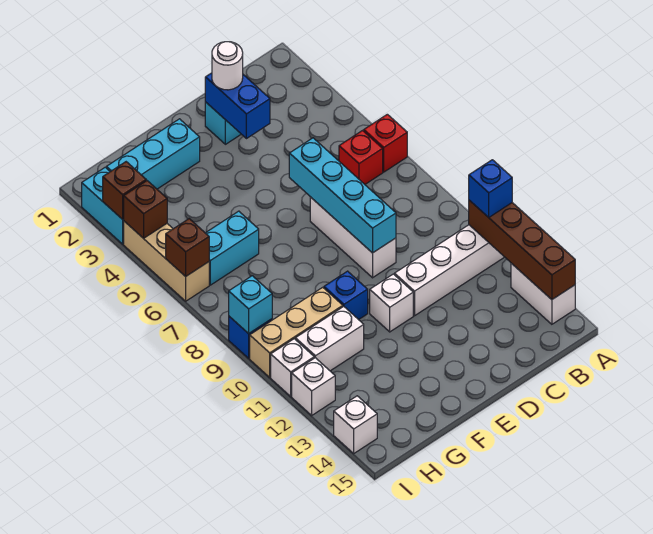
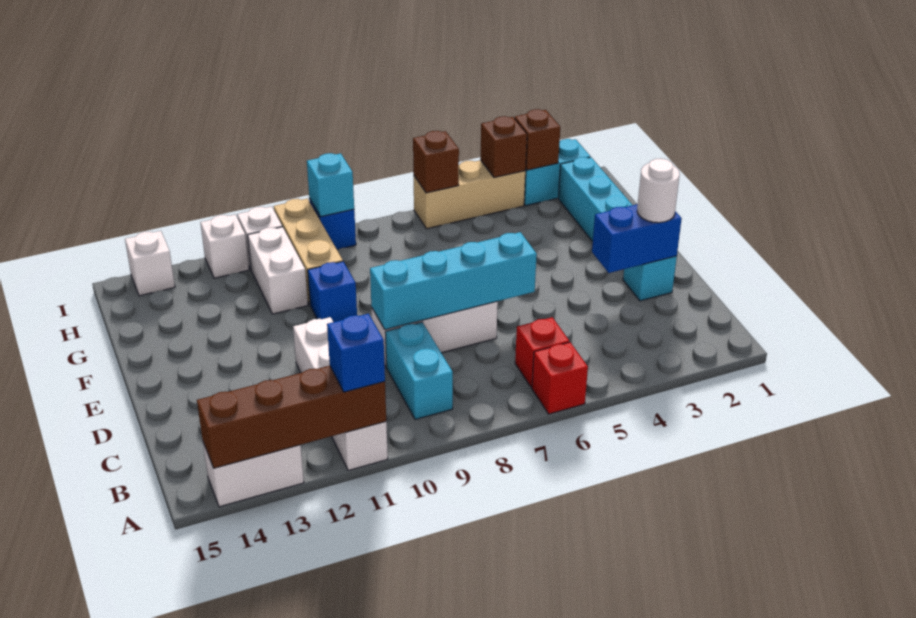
white brick E11 level 1 -> none
cyan brick G6:H6 level 1 -> cyan brick B9:C9 level 1

